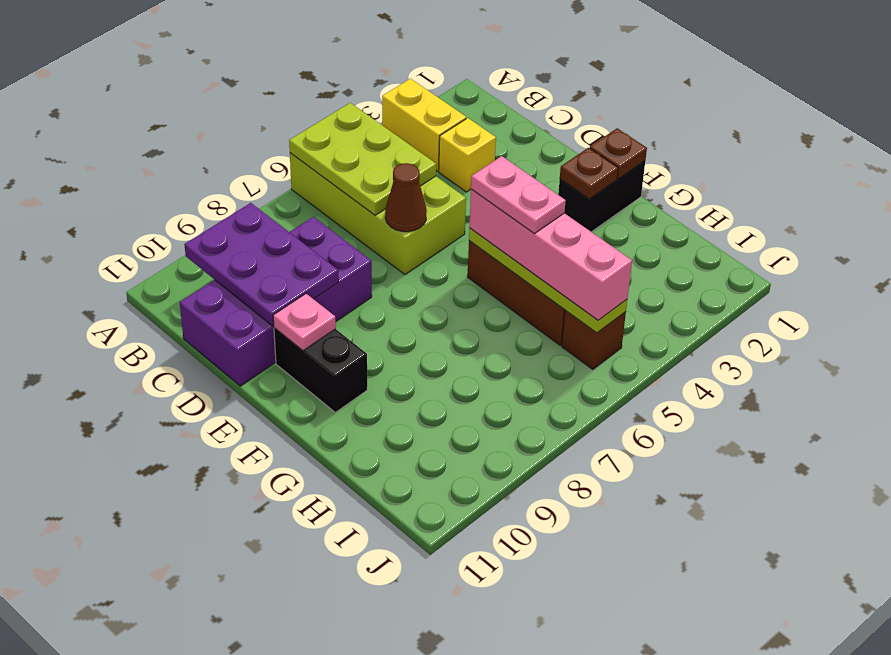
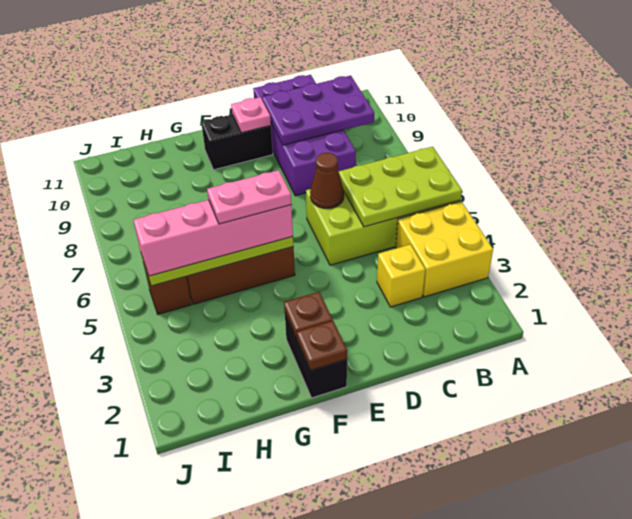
yellow brick A3:B3 level 1 -> yellow brick A3:B4 level 1

